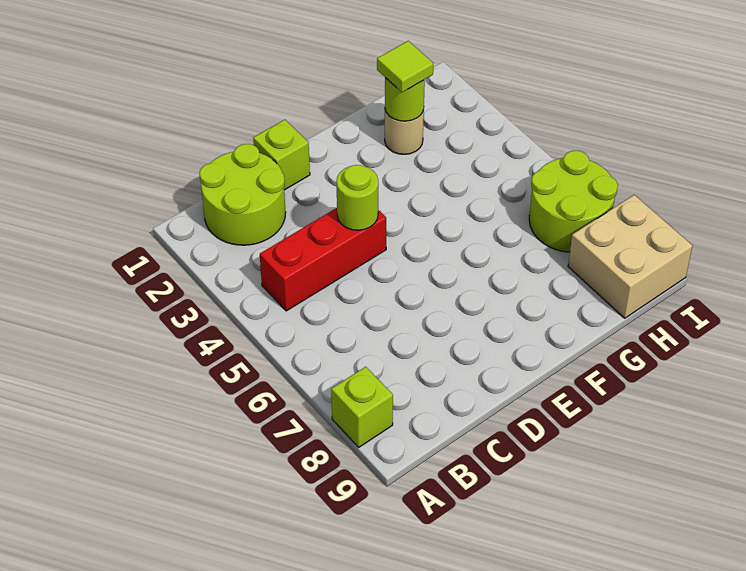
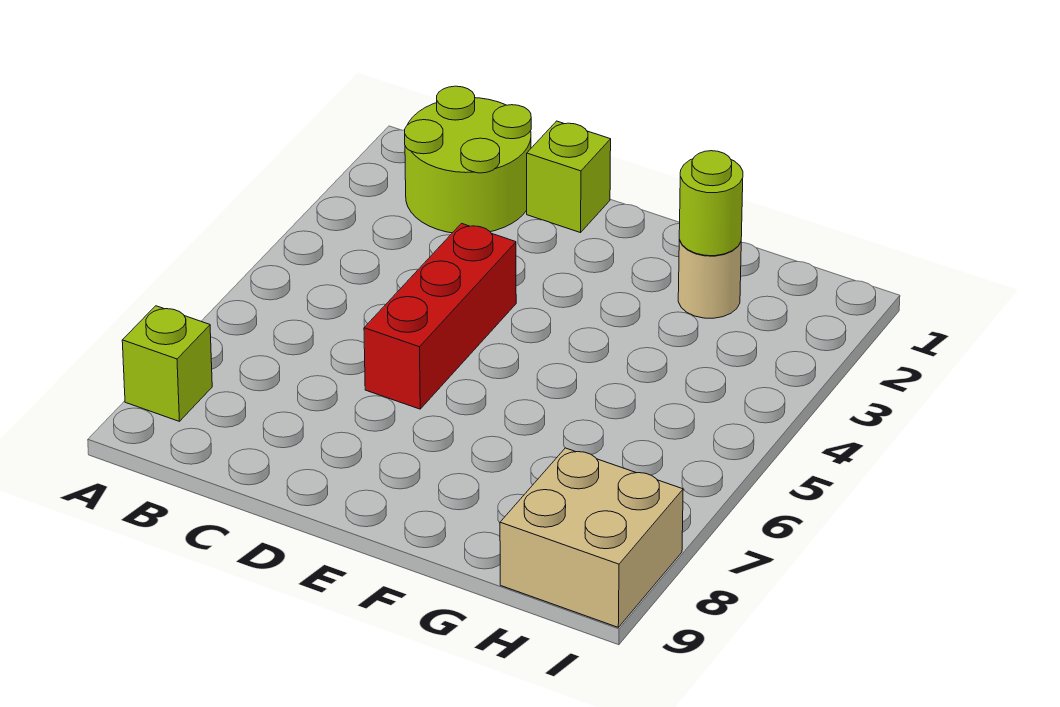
red brick B4:D4 level 1 -> red brick D4:D6 level 1
lime round brick D4 level 2 -> none
lime tile G2 level 3 -> none
lime round brick H6:I7 level 1 -> none

